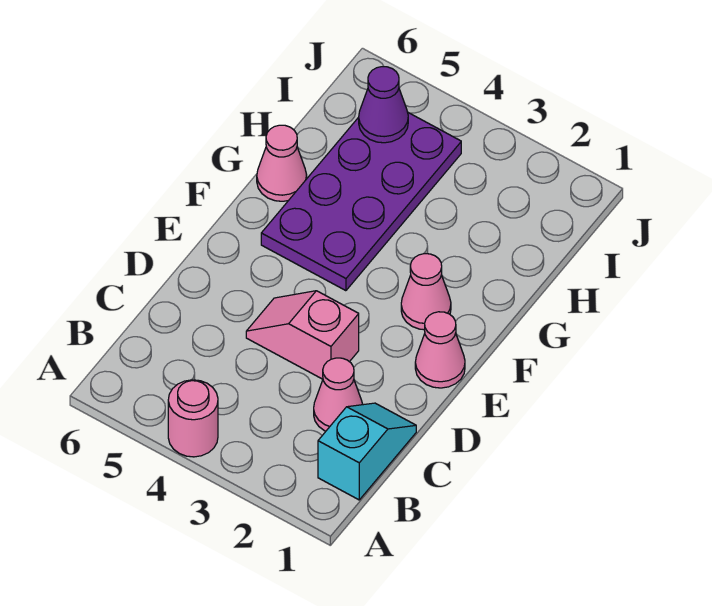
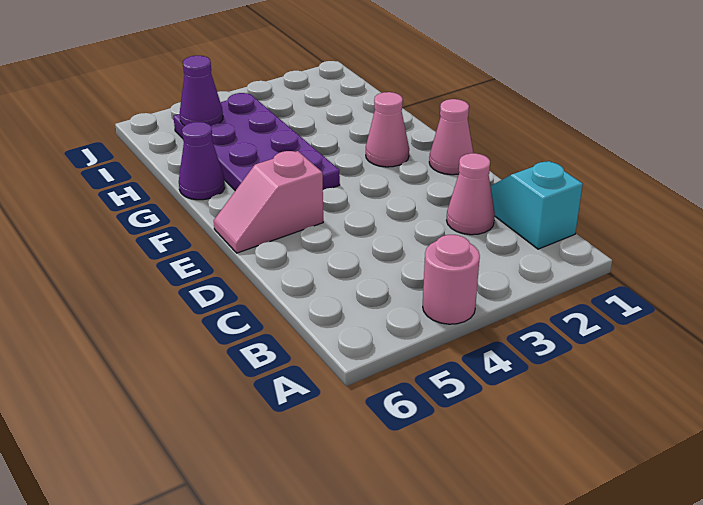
pink slope D3:D4 level 1 top 3 -> pink slope E5:E6 level 1 top 5
pink cone G6 level 1 -> purple cone G6 level 1

